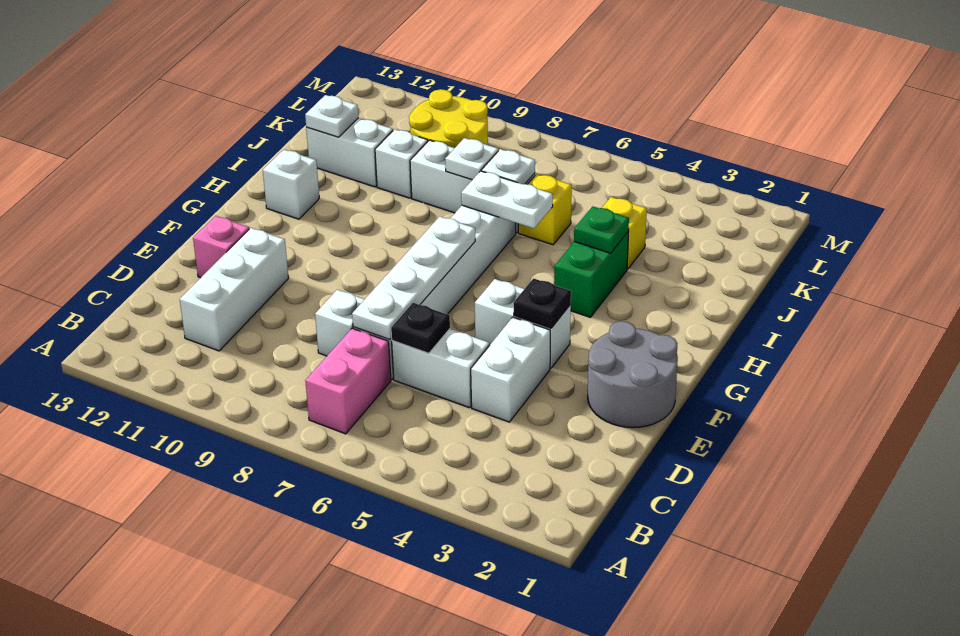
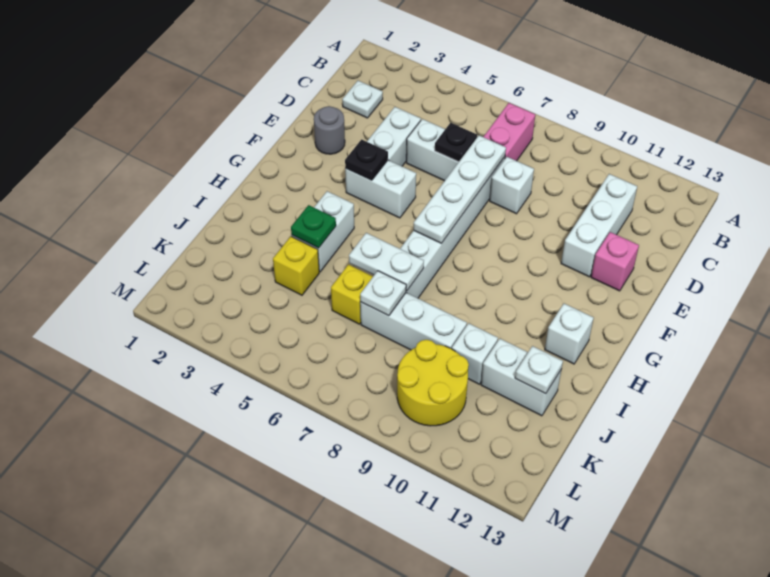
grey round brick E1:F2 level 1 -> grey round brick E2 level 1
green brick H4:I4 level 1 -> white brick H4:I4 level 1
white plate J8 level 2 -> white plate C2 level 1

